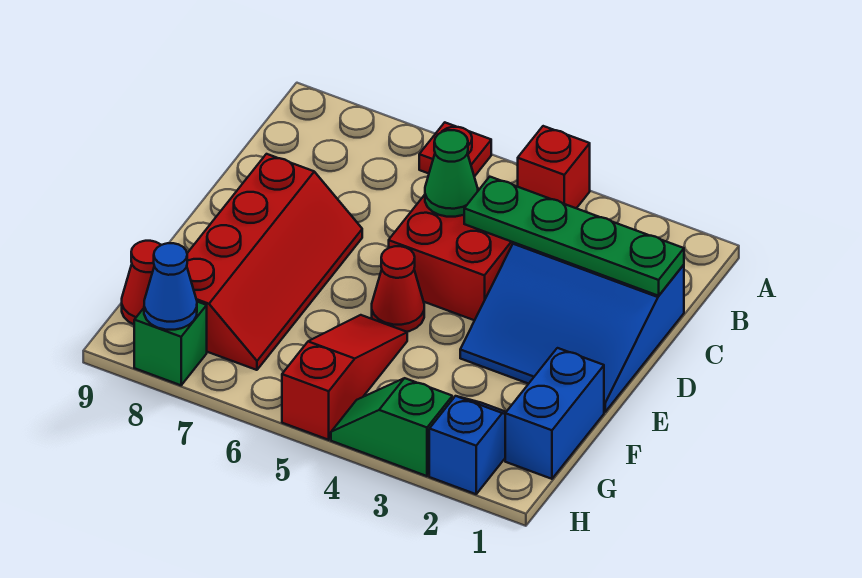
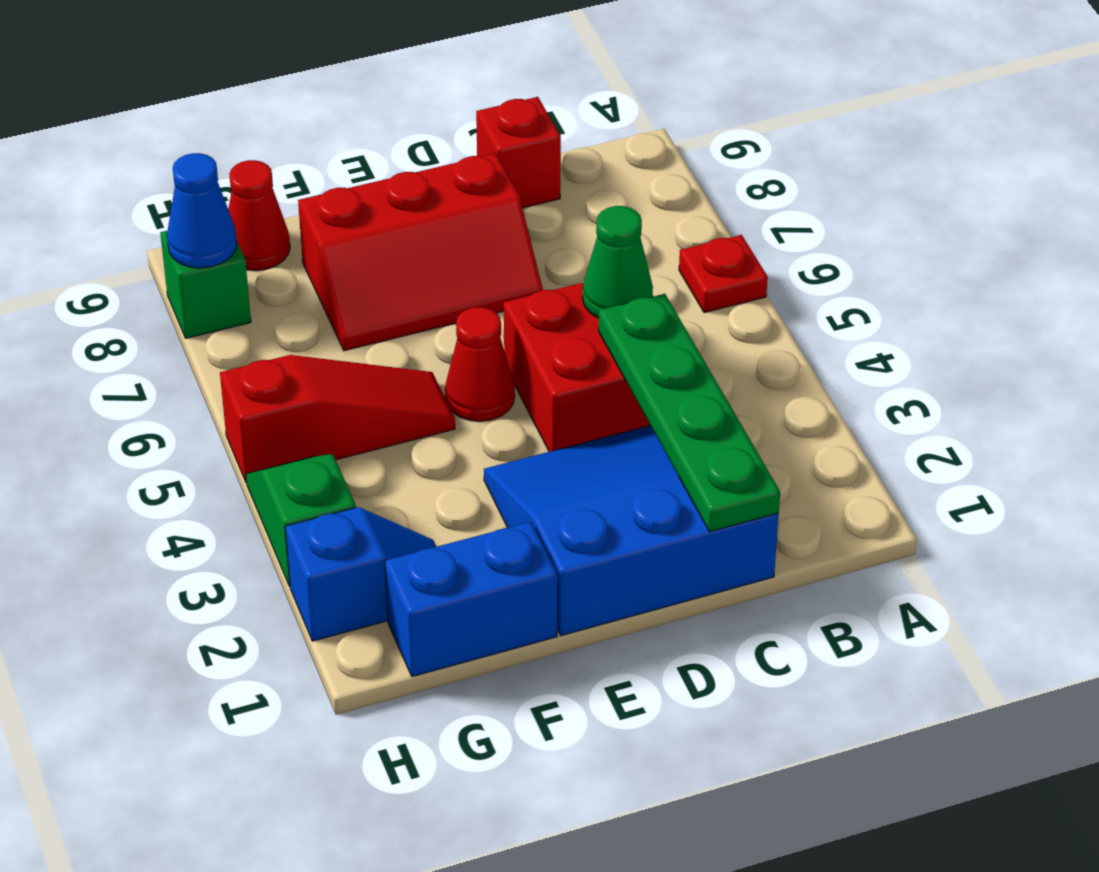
red brick A4 level 1 -> red brick C9 level 1
blue slope C1:E3 level 1 top C -> blue slope C1:E3 level 1 top 1
red slope D7:G8 level 1 top 8 -> red slope D7:F8 level 1 top 8

